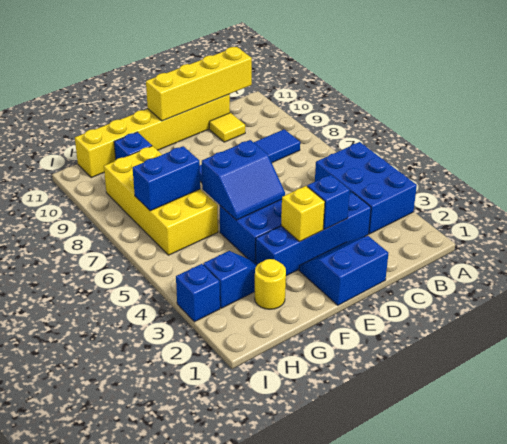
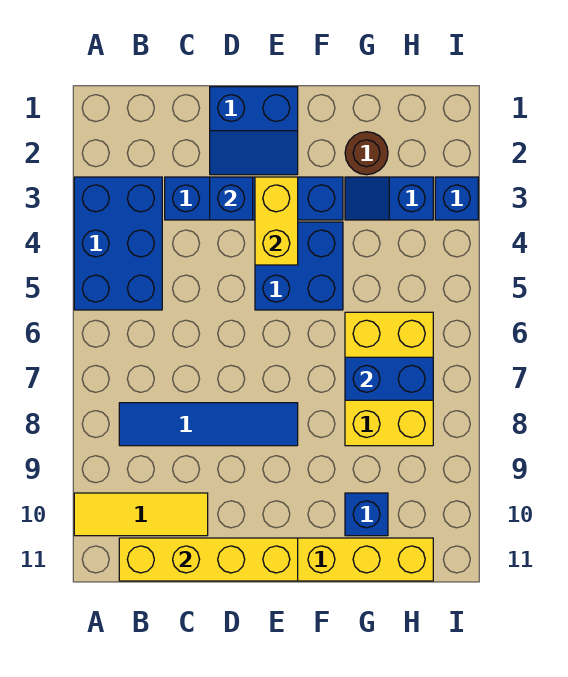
yellow tile C10 level 1 -> yellow tile A10:C10 level 1
yellow brick E3 level 2 -> yellow brick E3:E4 level 2
blue slope E5:F6 level 2 top 6 -> none
yellow round brick G2 level 1 -> brown round brick G2 level 1
yellow brick G6:H9 level 1 -> yellow brick G6:H8 level 1

